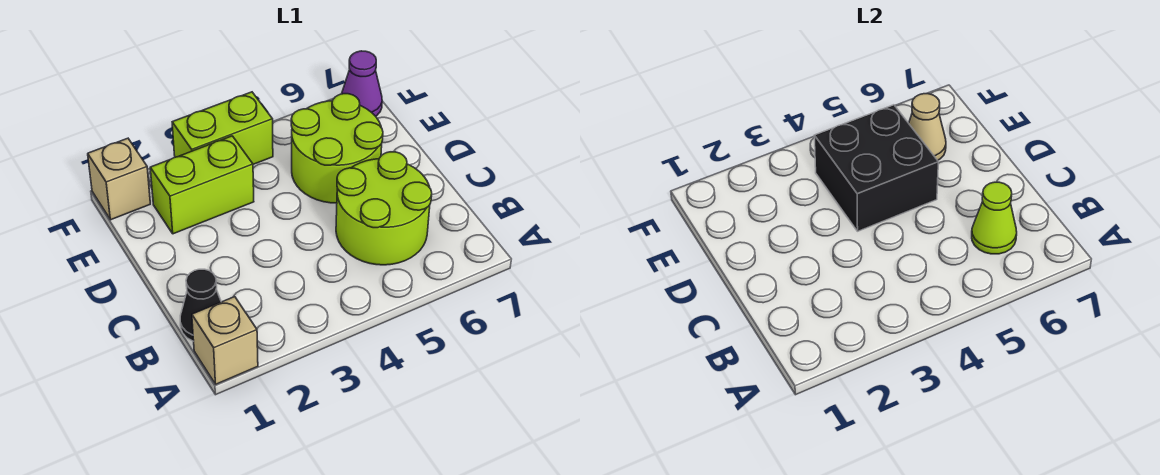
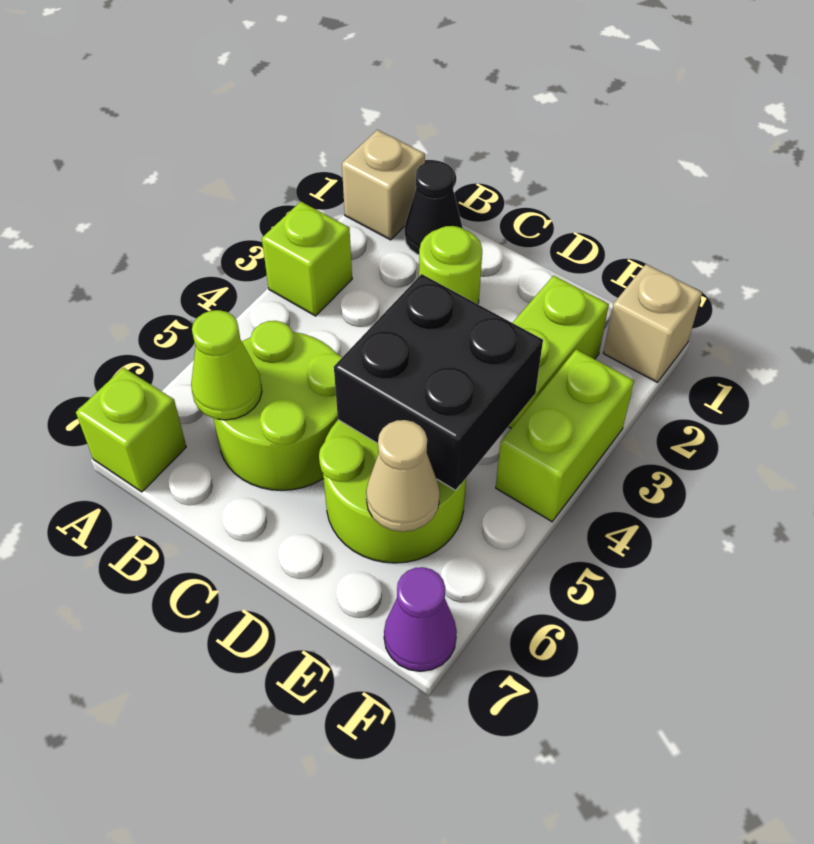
none -> lime brick A3 level 1
none -> lime brick A7 level 1
none -> lime round brick C2 level 1

